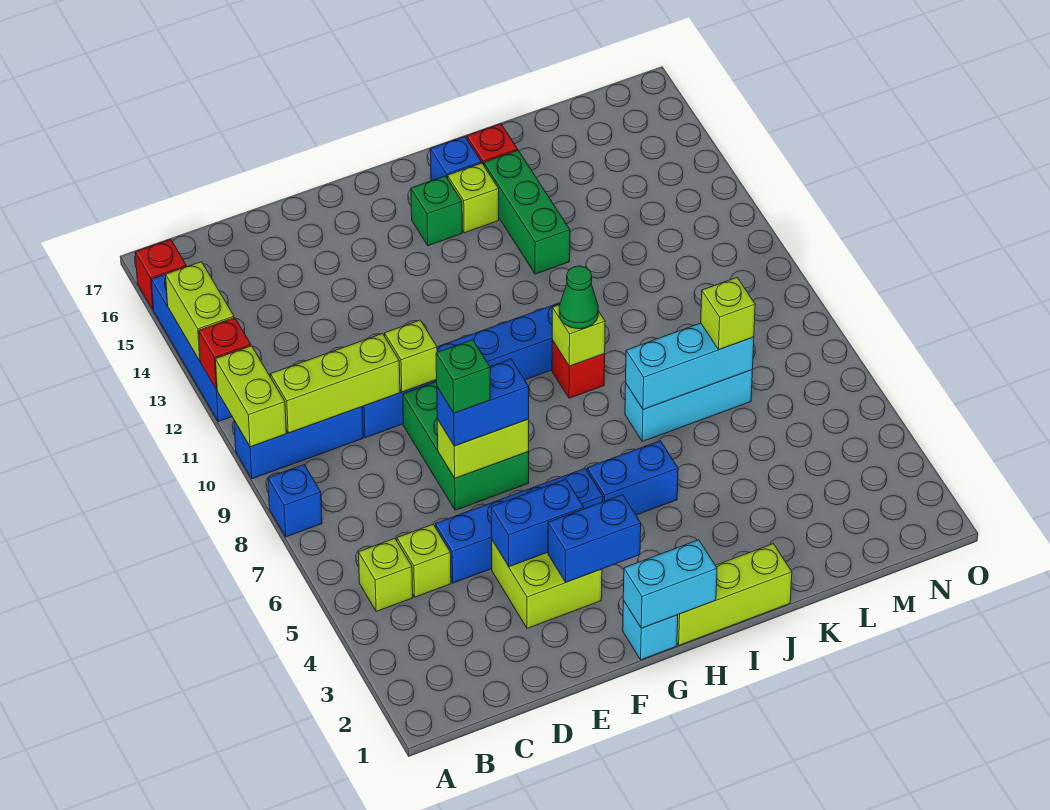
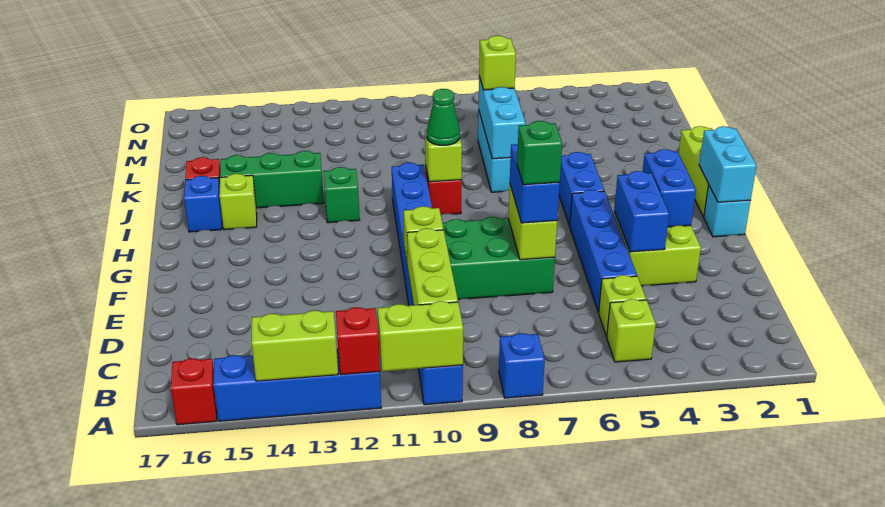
green brick H15 level 1 -> green brick I12 level 1

